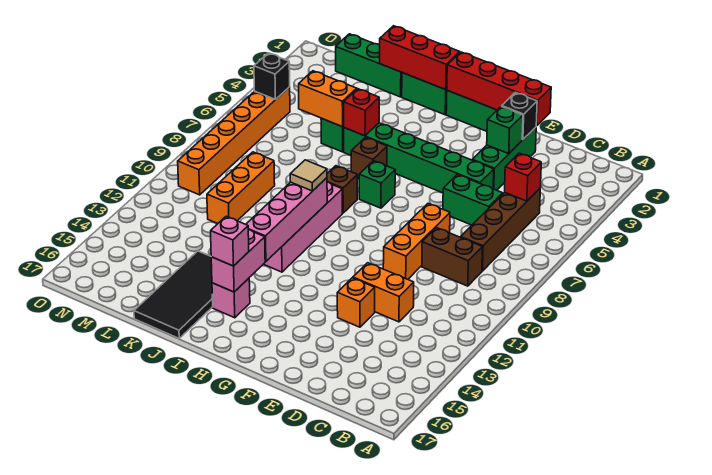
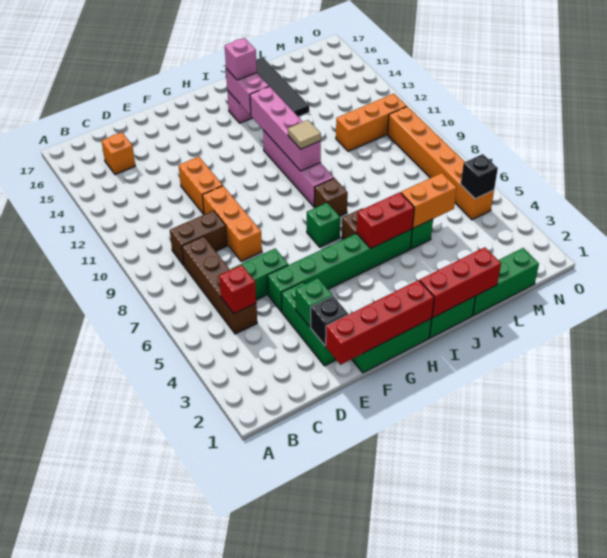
orange brick D12:E12 level 1 -> orange brick E11:E12 level 1
orange brick E13 level 1 -> orange brick C15 level 1
red brick J5 level 2 -> red brick I5:J5 level 2
orange brick L9:L11 level 1 -> orange brick L11:N11 level 1

